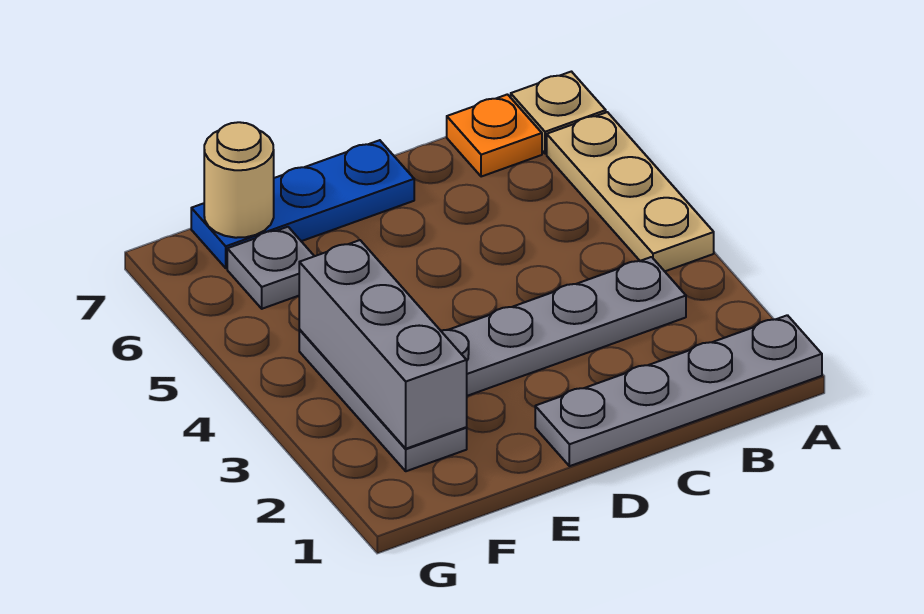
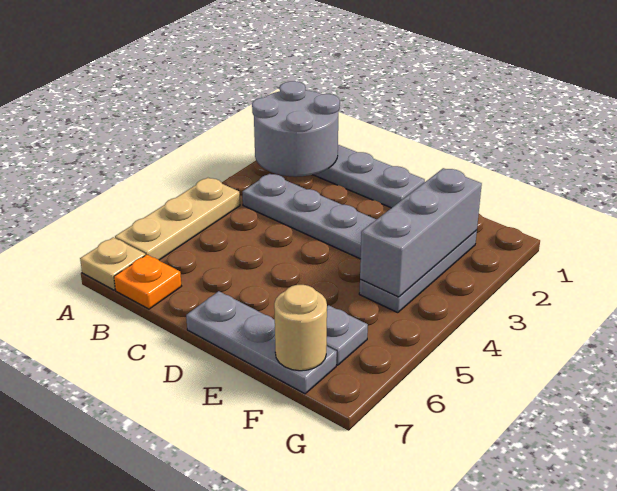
none -> grey round brick A1:B2 level 2
blue plate D7:F7 level 1 -> grey plate D7:F7 level 1

